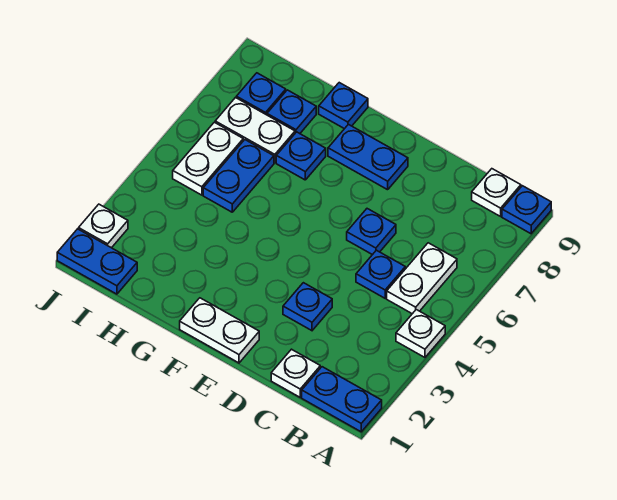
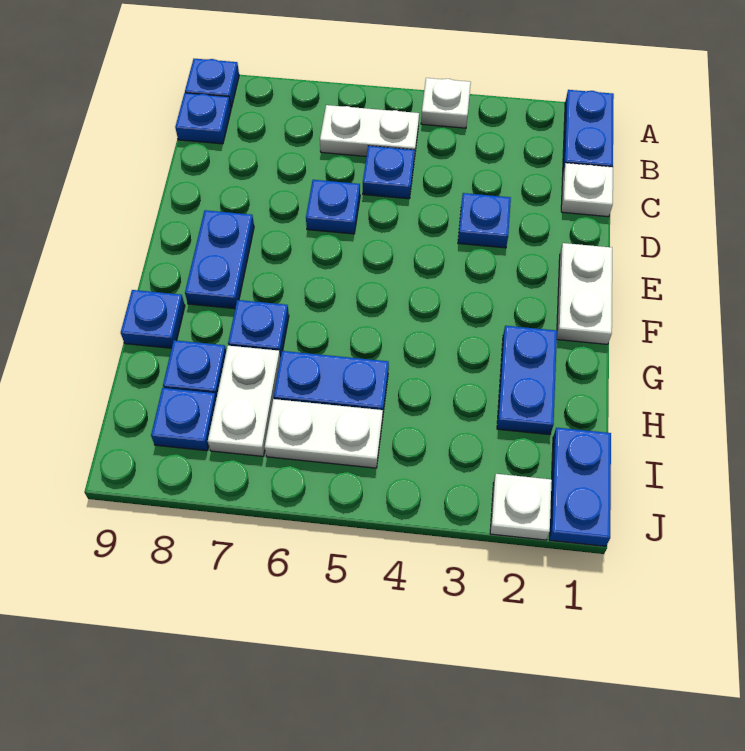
white plate B9 level 1 -> blue plate B9 level 1
none -> blue plate G2:H2 level 1

